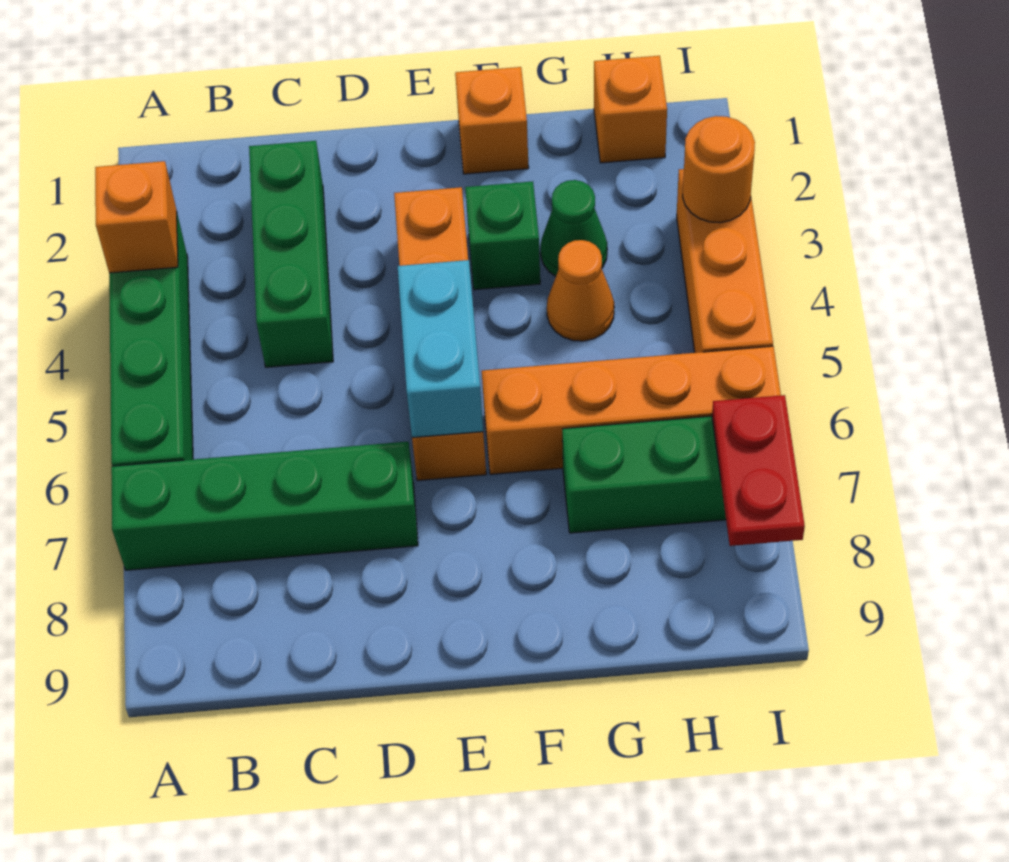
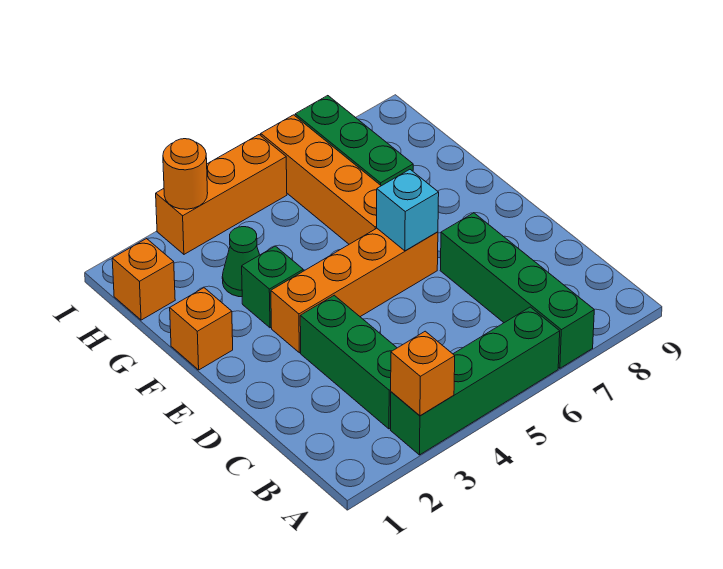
green brick C2:C4 level 1 -> green brick B3:D3 level 1
cyan brick E5:E6 level 2 -> cyan brick E6 level 2
orange cone G4 level 1 -> none
red plate I7:I8 level 2 -> none

